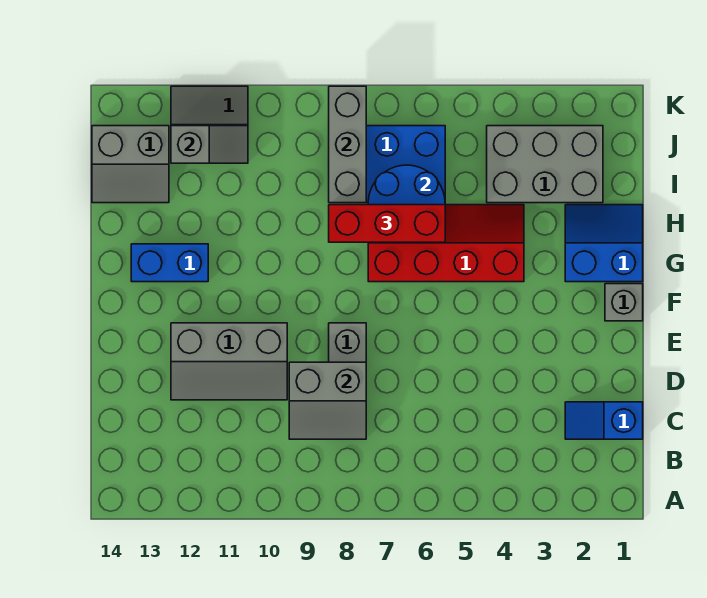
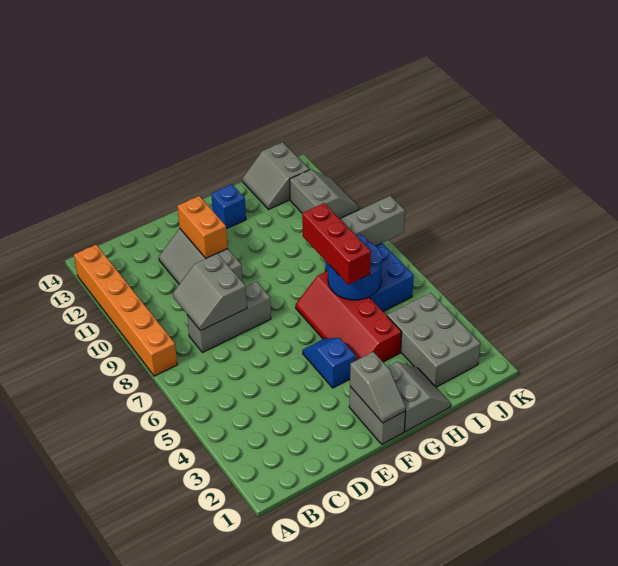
none -> orange brick A8:A13 level 1
blue slope C1:C2 level 1 top 1 -> blue slope F4:F5 level 1 top 4
none -> orange brick E11:E12 level 2
grey brick F1 level 1 -> grey brick F1:F2 level 1
blue slope G1:H2 level 1 top G -> grey slope G1:H2 level 1 top G
red slope G4:H7 level 1 top G -> red slope G4:H7 level 1 top H
blue brick G12:G13 level 1 -> blue brick G13 level 1
grey slope J11:J12 level 2 top 12 -> grey slope F1:F2 level 2 top 2

